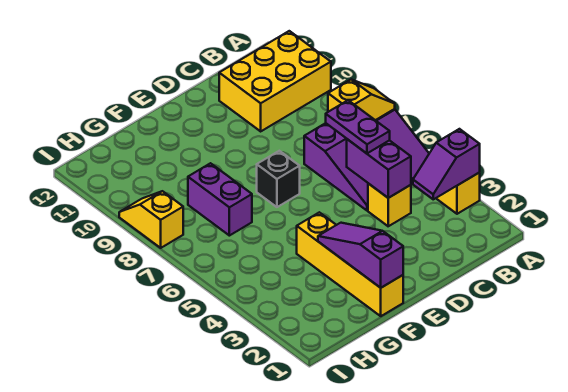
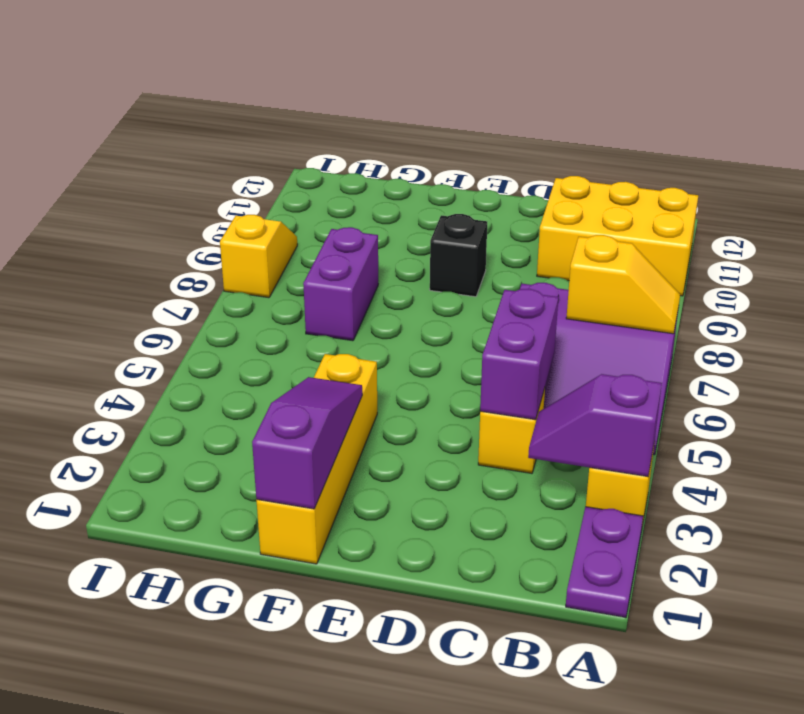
purple plate C5:C6 level 3 -> purple plate A1:A2 level 1
black brick E7 level 1 -> black brick E9 level 1

